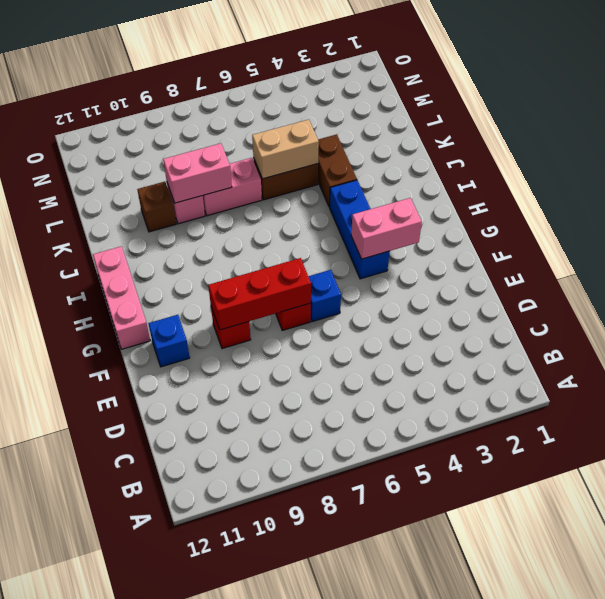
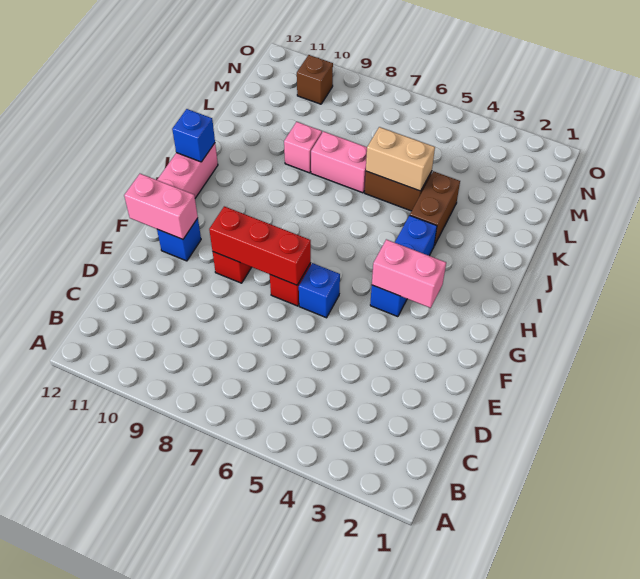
none -> blue brick I12 level 2
pink brick K8:K9 level 2 -> pink brick F11:F12 level 2
brown brick K10 level 1 -> brown brick N10 level 1

